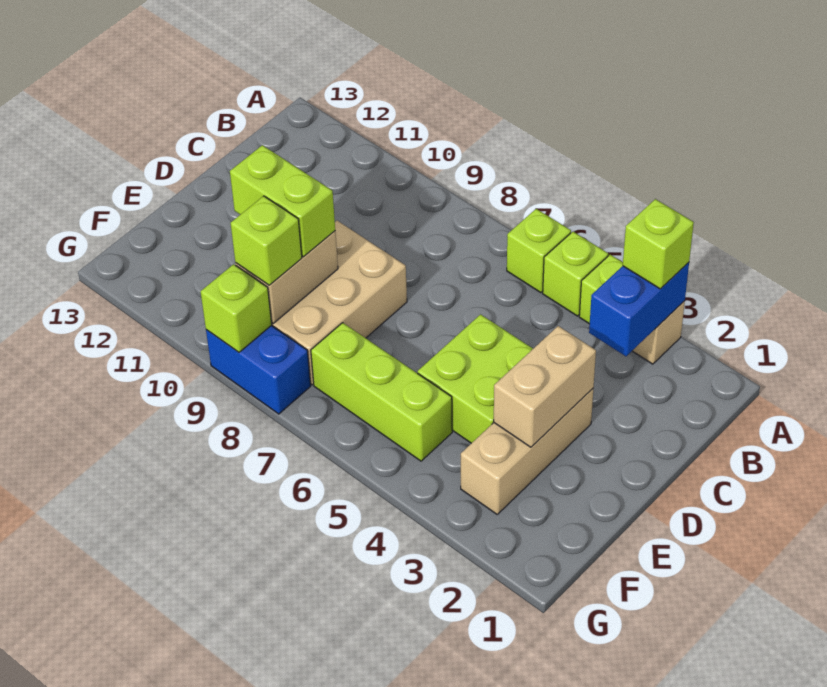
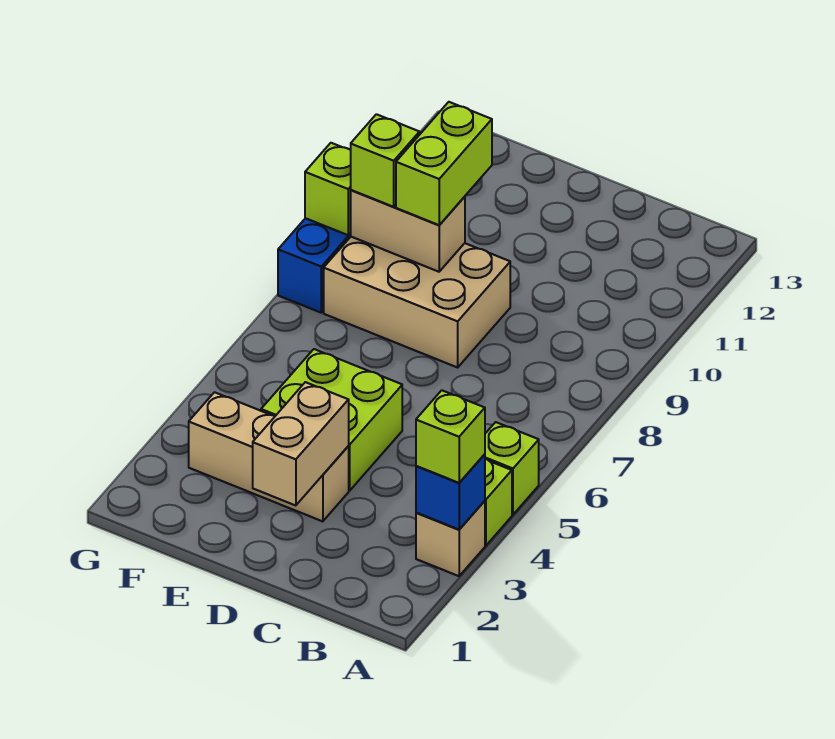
blue brick A3:B3 level 2 -> blue brick A3 level 2
lime brick A6 level 1 -> none
tan brick D3:E3 level 2 -> tan brick D2:D3 level 2
lime brick F5:F7 level 1 -> none

